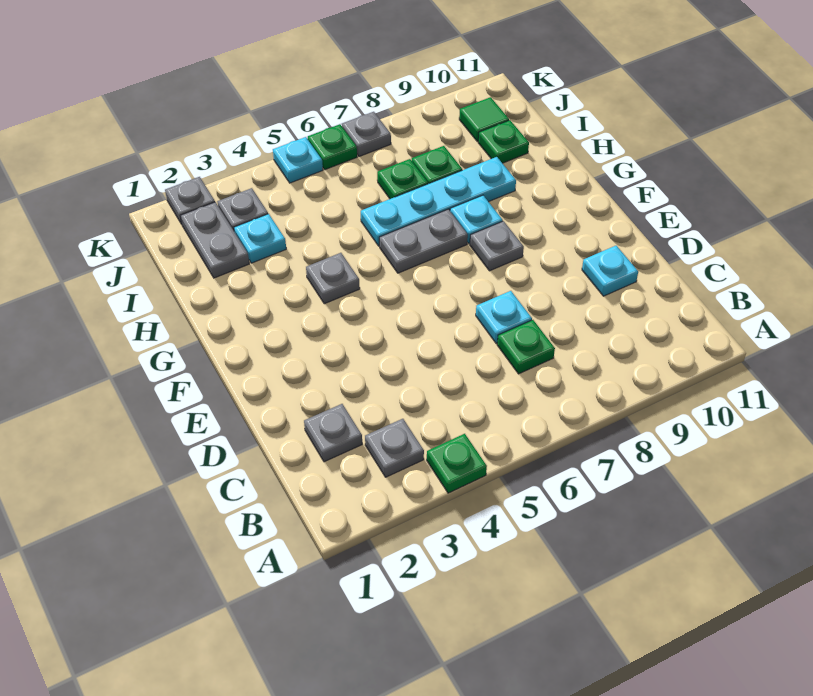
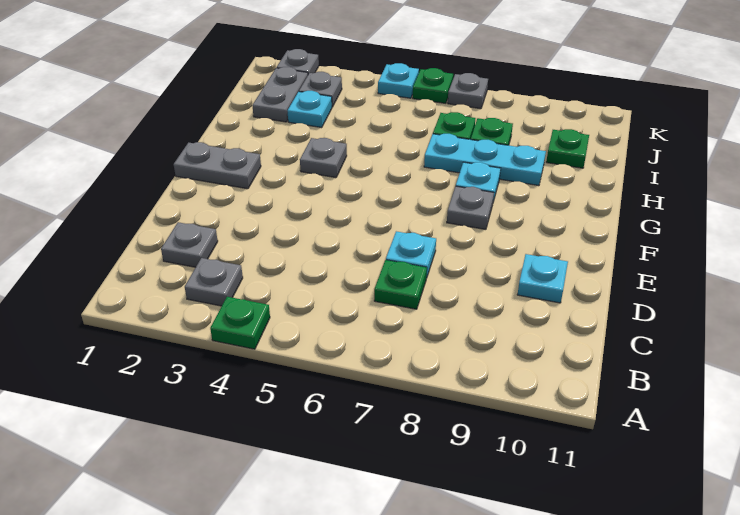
grey plate G6:G7 level 1 -> grey plate F1:F2 level 1
cyan plate H6:H9 level 1 -> cyan plate H7:H9 level 1
green tile J10 level 1 -> none

